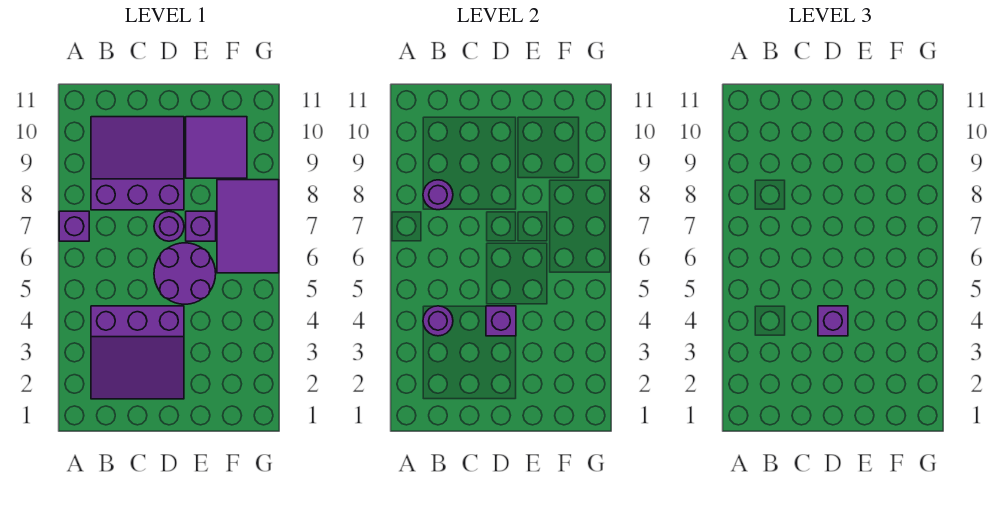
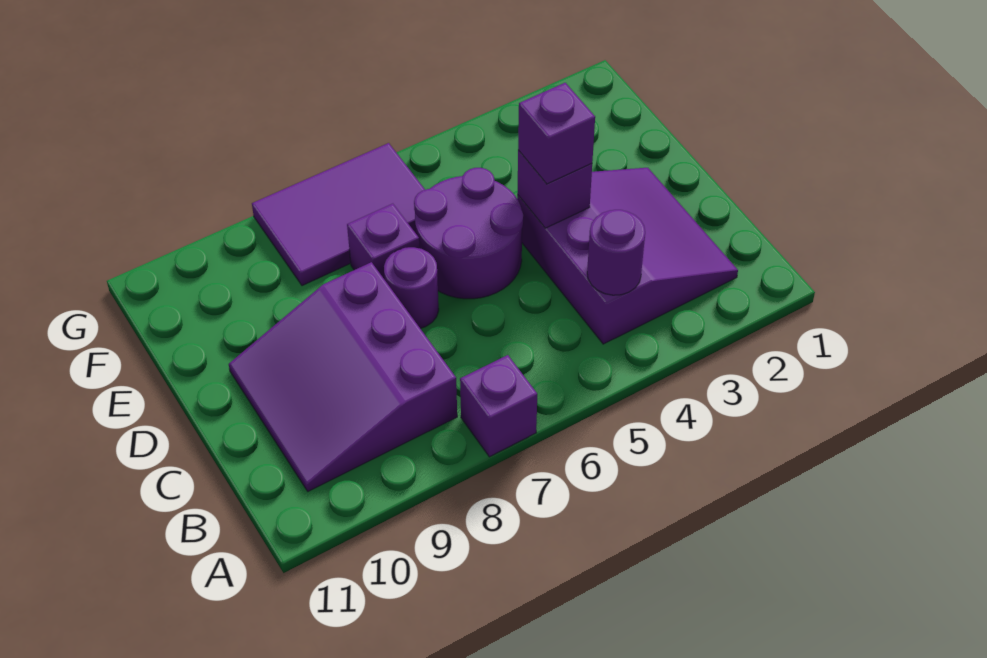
purple round brick B8 level 2 -> none
purple tile E9:F10 level 1 -> none

